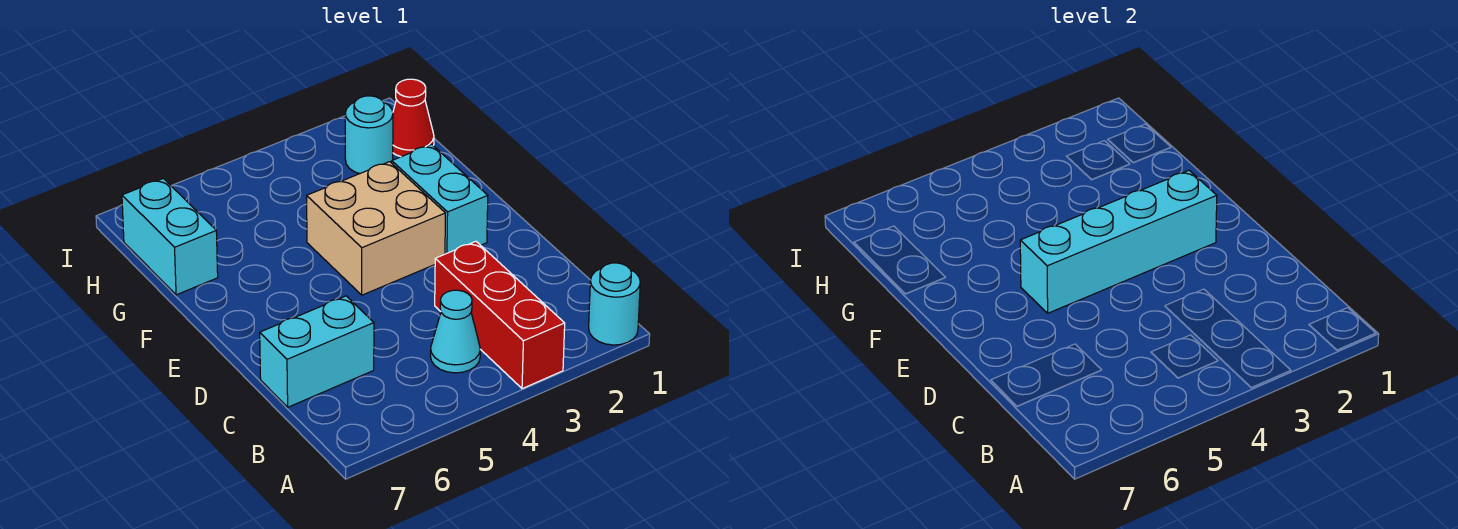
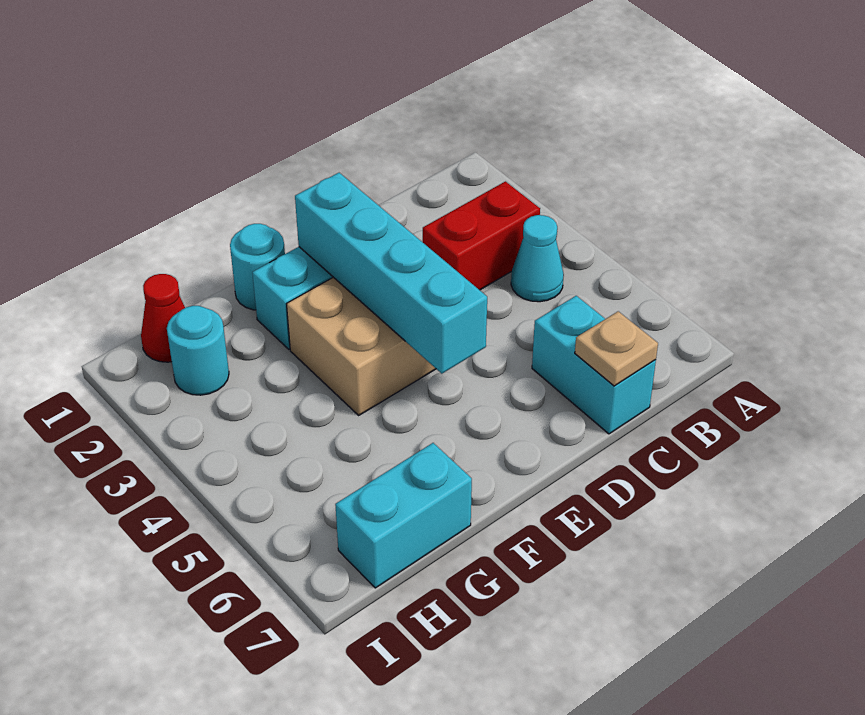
cyan round brick A1 level 1 -> cyan round brick F1 level 1
red brick A3:C3 level 1 -> red brick B3:C3 level 1
none -> tan plate C7 level 2

